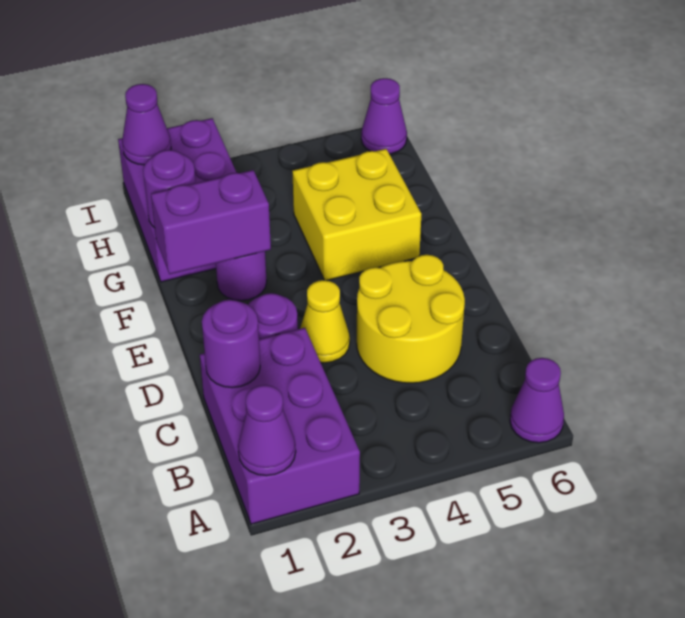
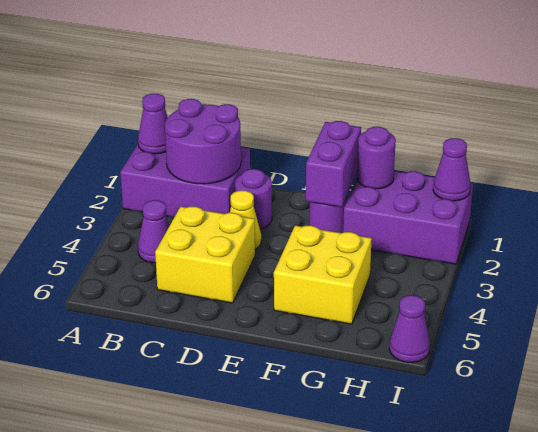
purple cone A6 level 1 -> purple cone B4 level 1
purple round brick C1 level 2 -> purple round brick B1:C2 level 2
yellow round brick C4:D5 level 1 -> yellow brick C4:D5 level 1

